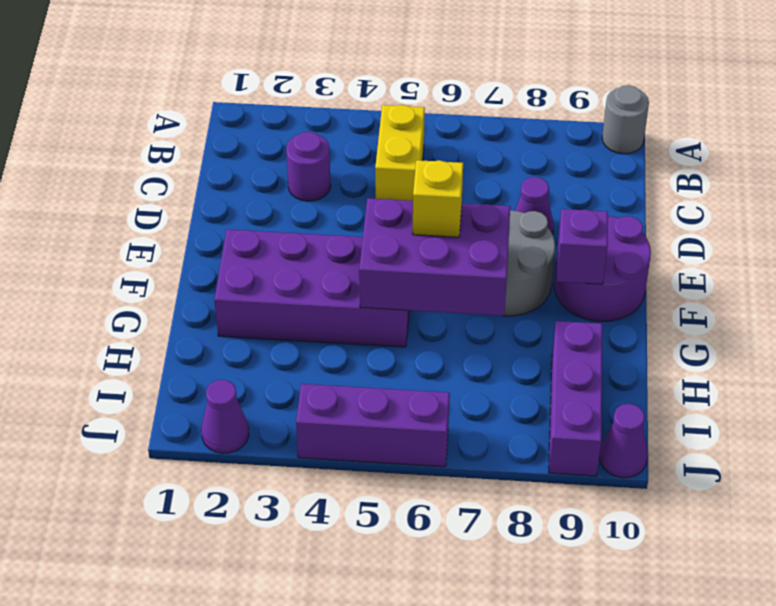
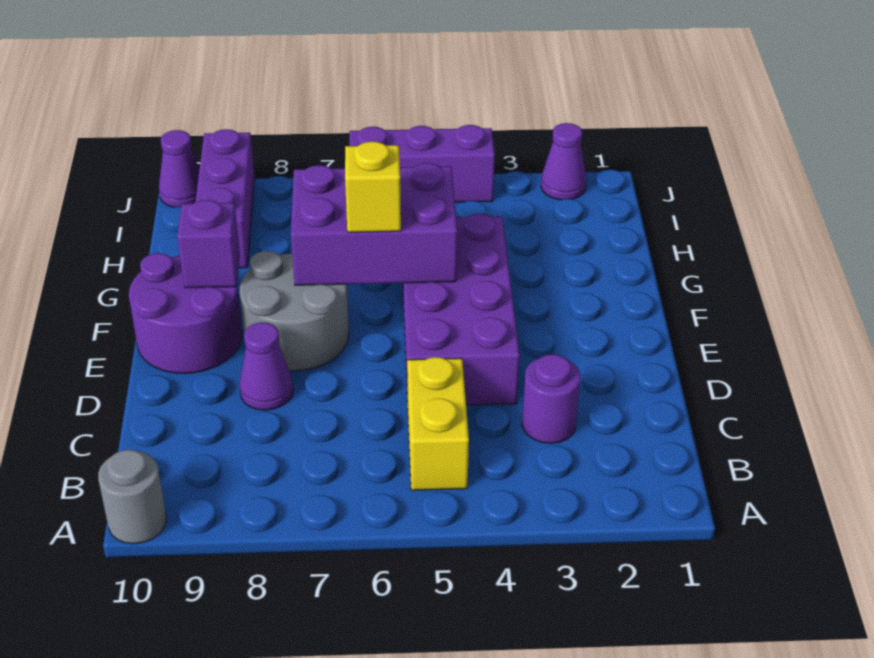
purple brick F2:G5 level 1 -> purple brick D4:G5 level 1

